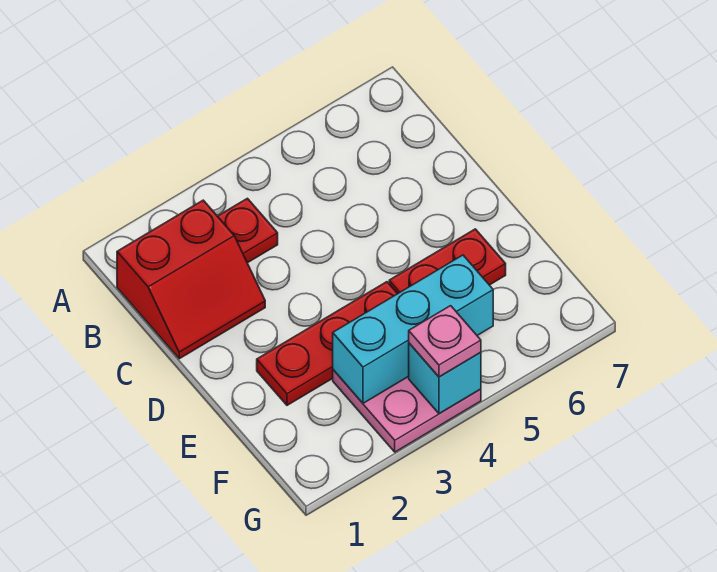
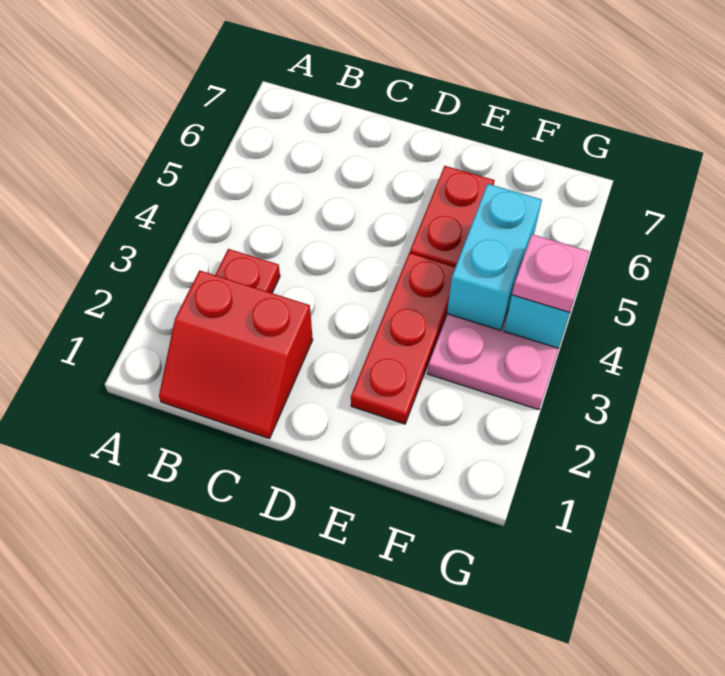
red slope B1:C2 level 1 top B -> red slope B1:C2 level 1 top 2
cyan brick F3:F5 level 2 -> cyan brick F4:F5 level 2

